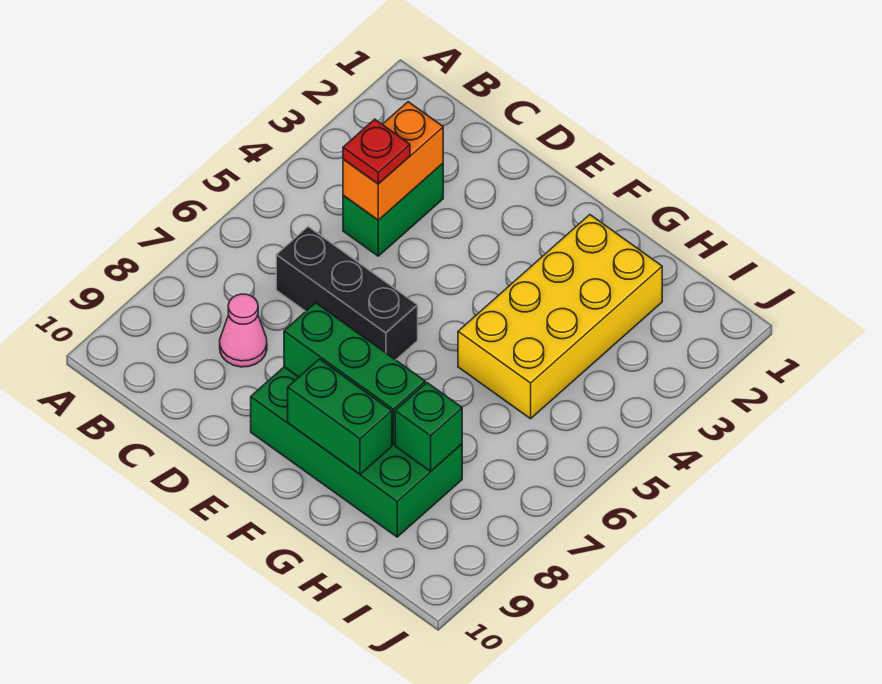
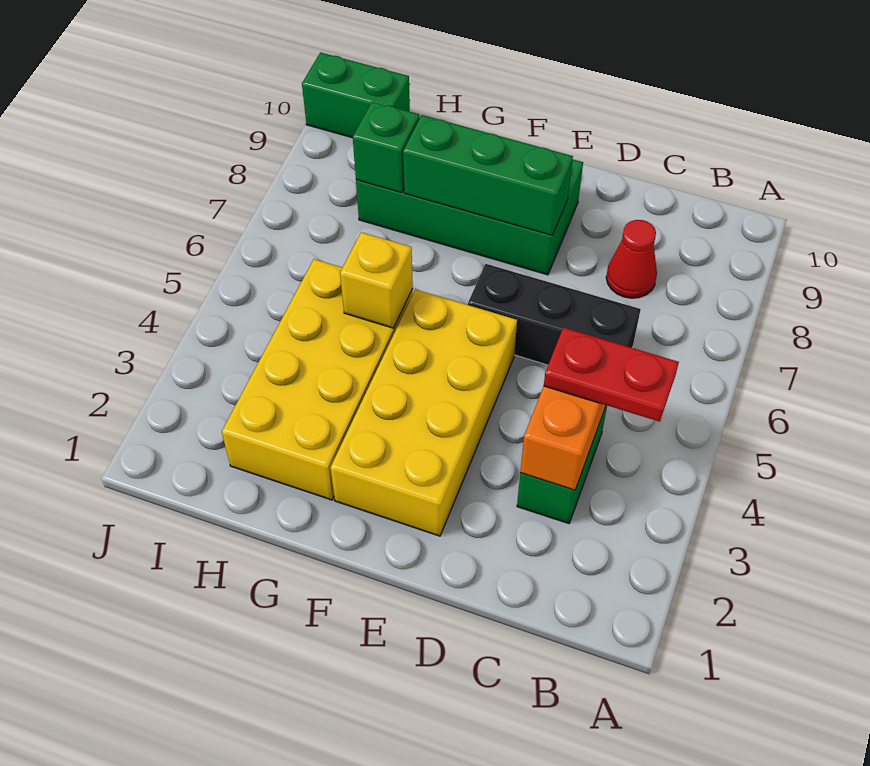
red plate C4 level 3 -> red plate B4:C4 level 3
pink cone C8 level 1 -> red cone C8 level 1
none -> yellow brick E2:F5 level 1
green brick F9:G9 level 2 -> green brick I10:J10 level 1
none -> yellow brick G5 level 2

